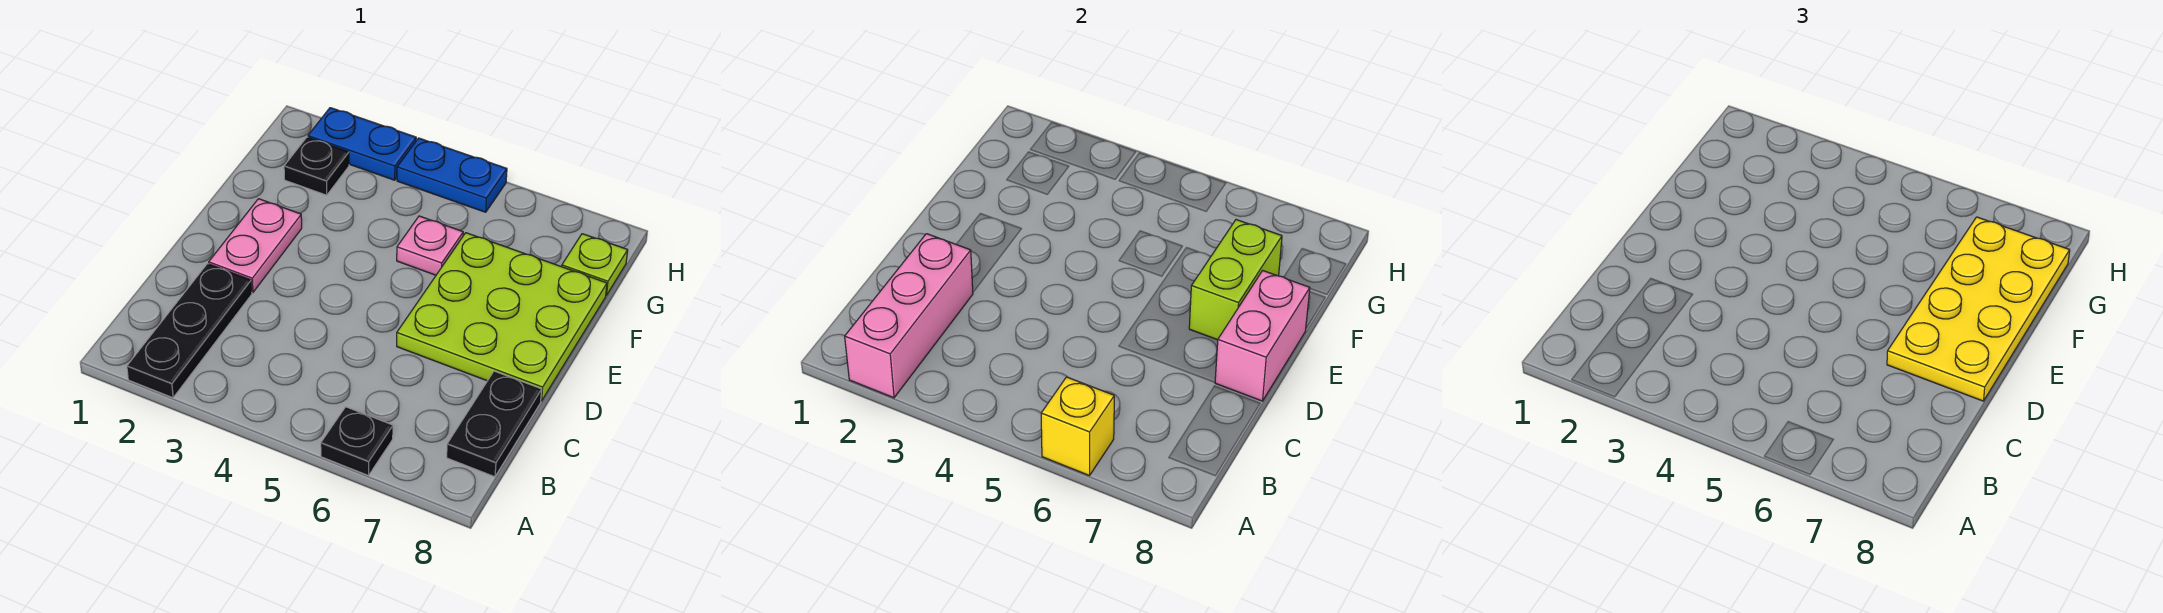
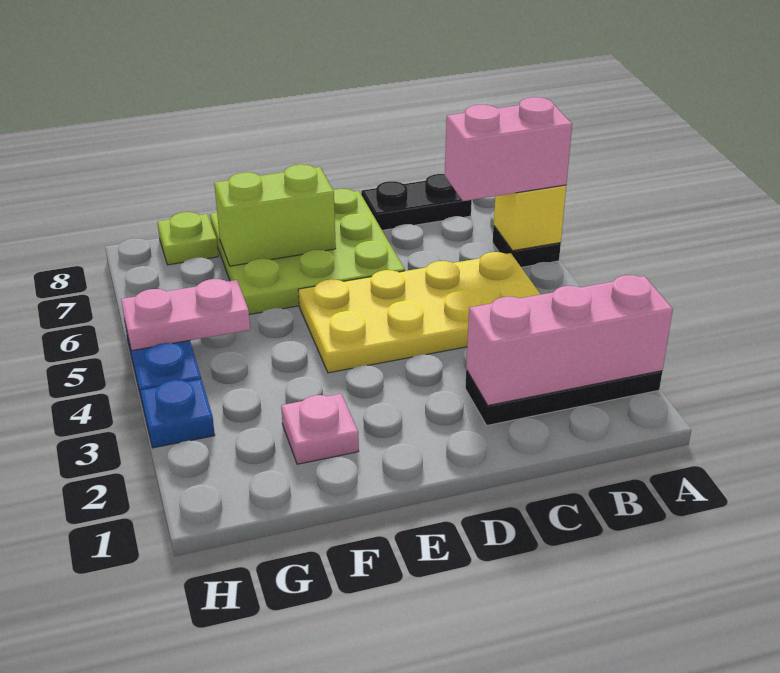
pink plate D2:E2 level 1 -> pink plate G5:H5 level 2
yellow plate D7:G8 level 3 -> yellow plate B4:E5 level 1
pink brick D8:E8 level 2 -> pink brick A6:B6 level 3
pink plate F5 level 1 -> pink plate F2 level 1
black plate G2 level 1 -> none
blue plate H2:H3 level 1 -> blue plate H3 level 1

